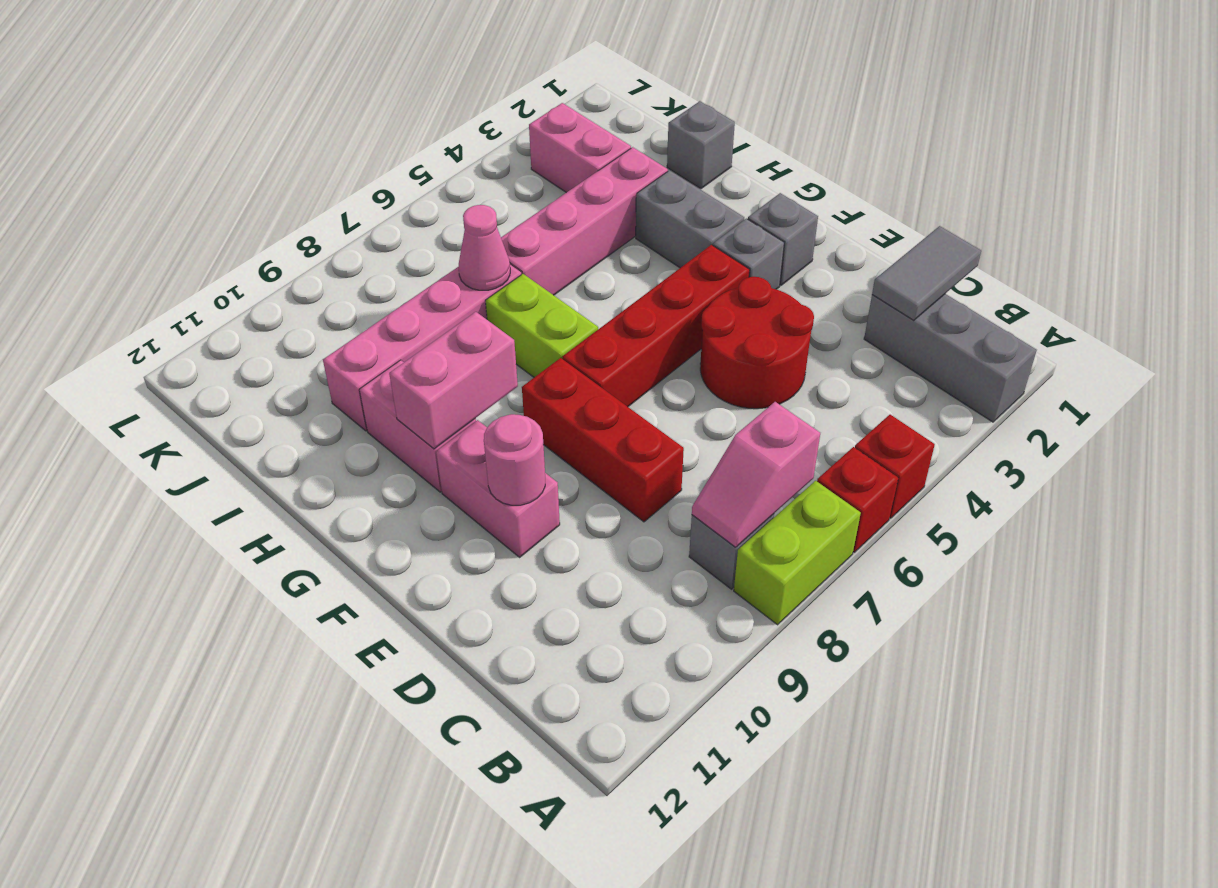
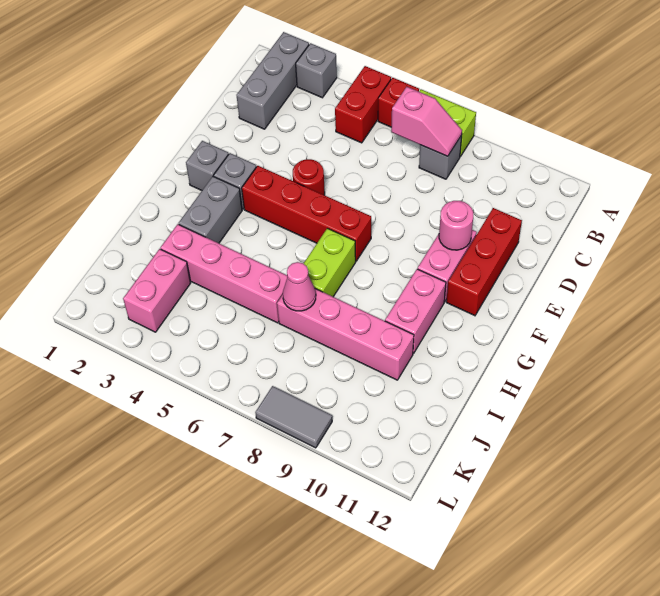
red brick A5 level 1 -> red brick A5:B5 level 1
grey tile C1:C2 level 2 -> grey tile L8:L9 level 1
red round brick D4:E5 level 1 -> red round brick E5 level 1
red brick D8:F8 level 1 -> red brick D11:F11 level 1
pink brick G9:G10 level 2 -> none
grey brick I1 level 1 -> grey brick A3 level 1

